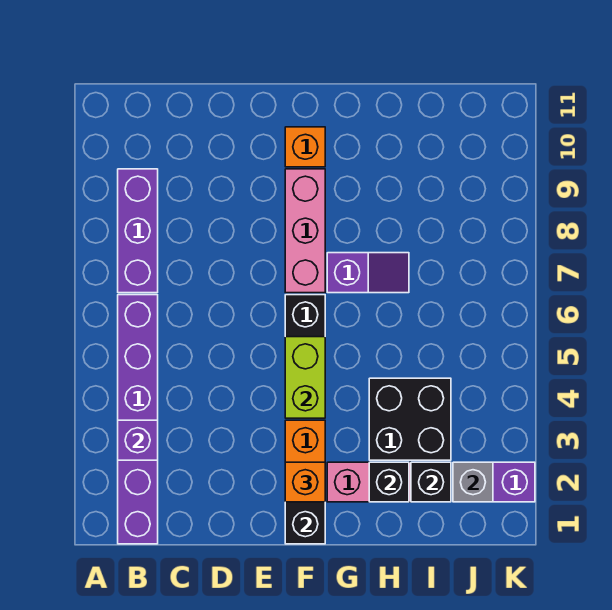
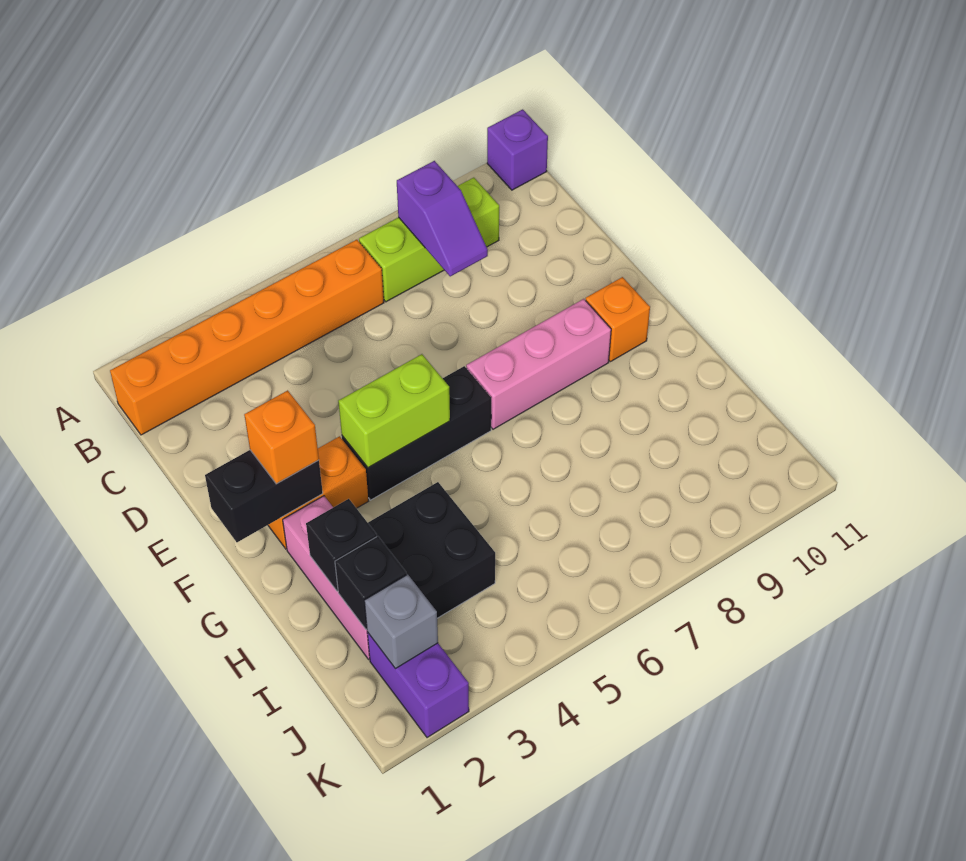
purple brick B1:B6 level 1 -> orange brick B1:B6 level 1
purple brick B3 level 2 -> purple brick A11 level 1
purple brick B7:B9 level 1 -> lime brick B7:B9 level 1
purple slope G7:H7 level 1 top G -> purple slope B8:C8 level 2 top B

